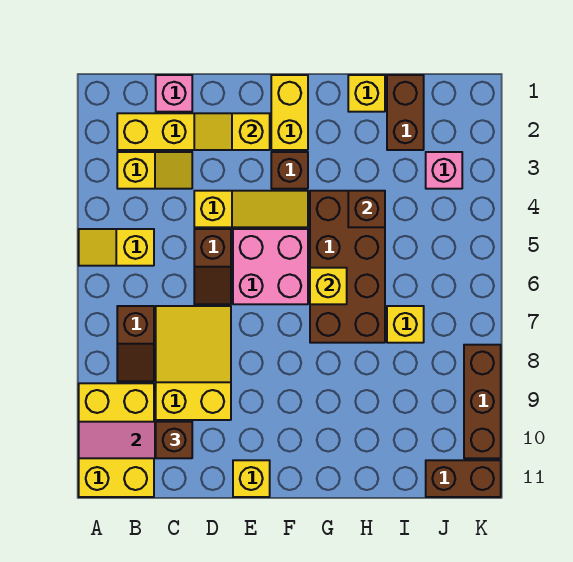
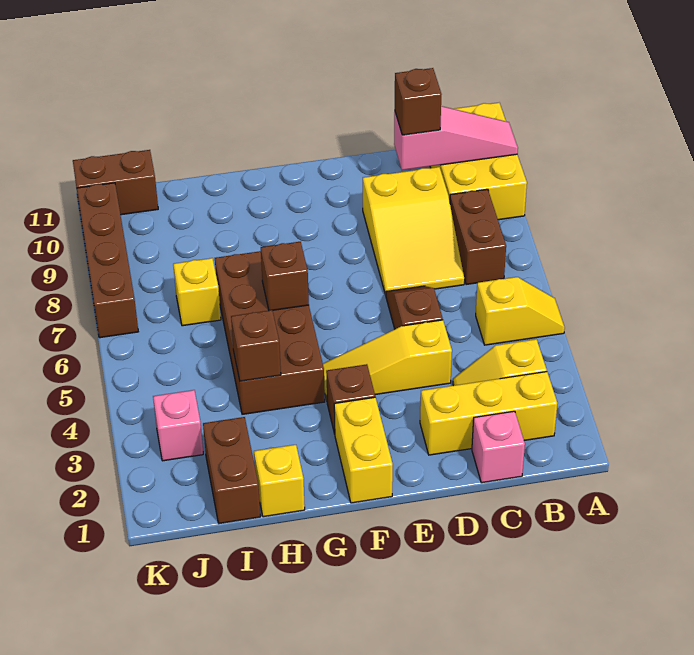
brown slope B7:B8 level 1 top 7 -> brown brick B7:B8 level 1
yellow slope D2:E2 level 2 top E -> none
pink brick E5:F6 level 1 -> none
yellow brick E11 level 1 -> none
yellow brick G6 level 2 -> brown brick G6 level 2
brown brick K8:K10 level 1 -> brown brick K7:K10 level 1

